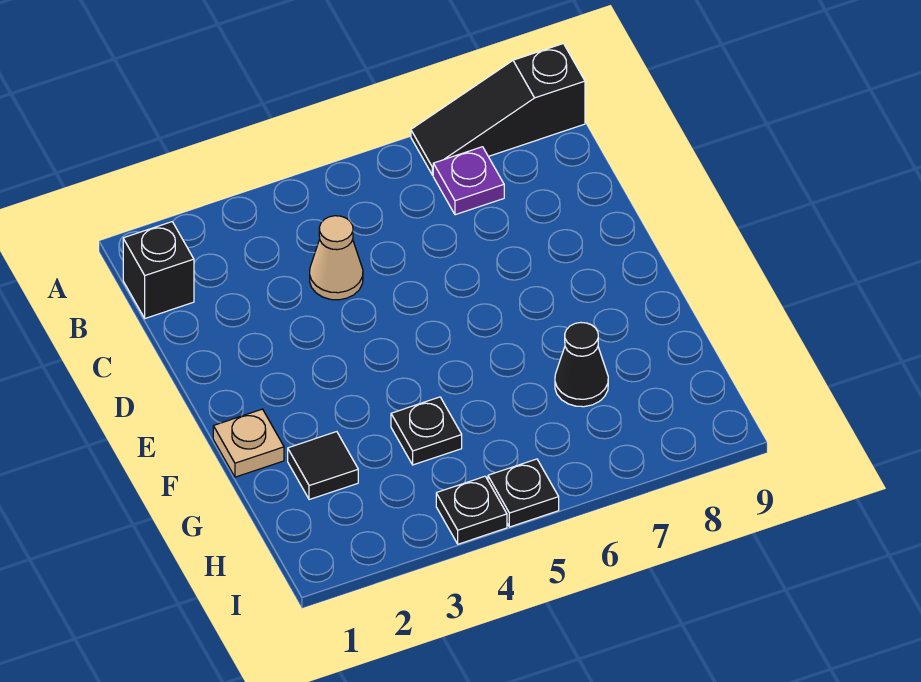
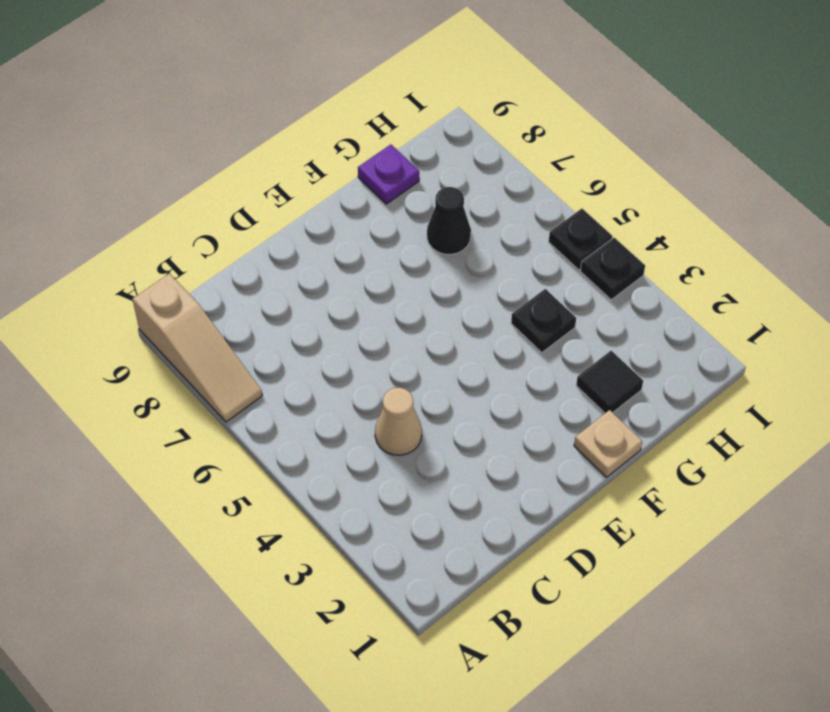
black slope A7:A9 level 1 top 9 -> tan slope A7:A9 level 1 top 9
black brick B1 level 1 -> none
purple plate B7 level 1 -> purple plate G9 level 1

